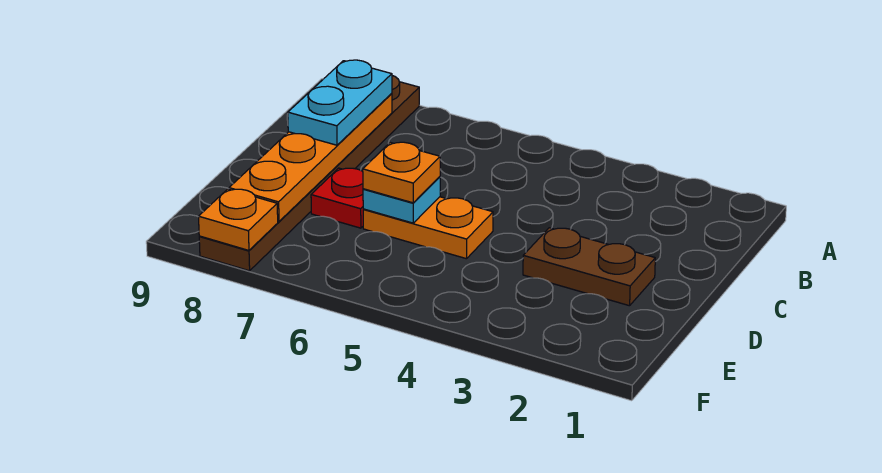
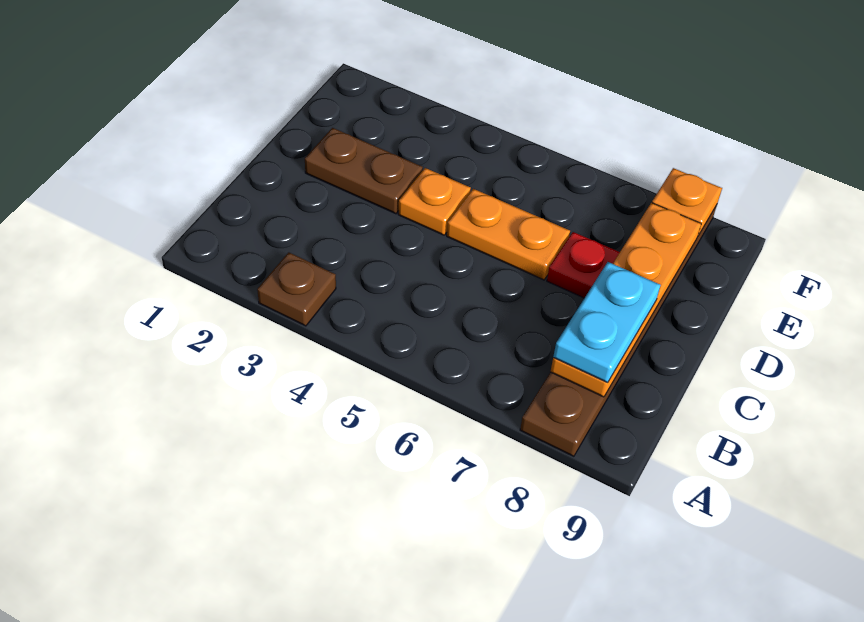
none -> brown plate A3 level 1
cyan plate D6 level 2 -> none
orange plate D6 level 3 -> orange plate D4 level 1

